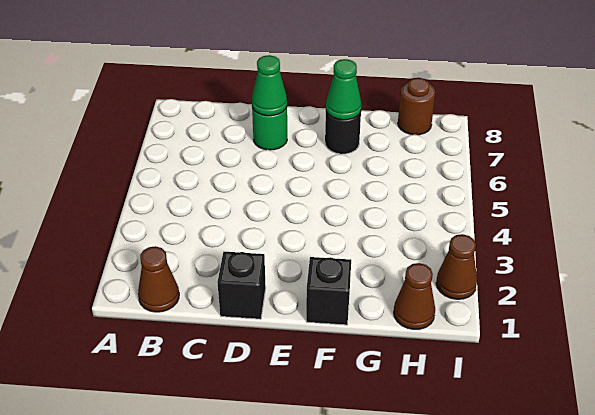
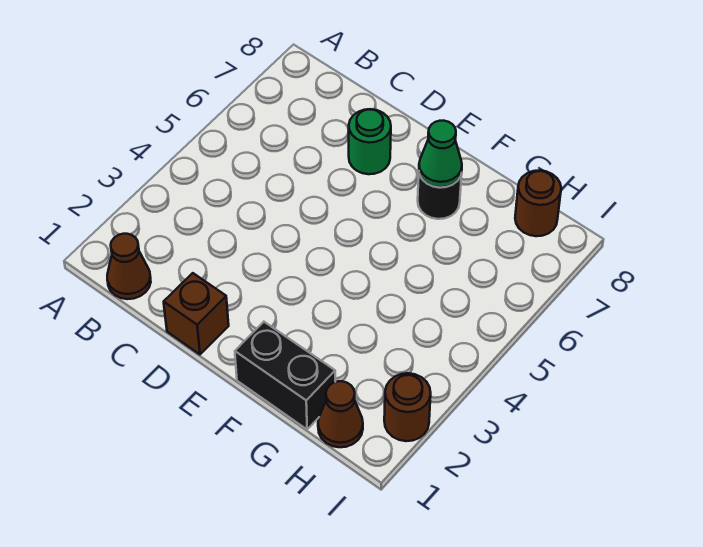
black brick D1 level 1 -> brown brick D1 level 1
green cone D7 level 2 -> none
black brick F1 level 1 -> black brick F1:G1 level 1
brown cone I2 level 1 -> brown round brick I2 level 1

